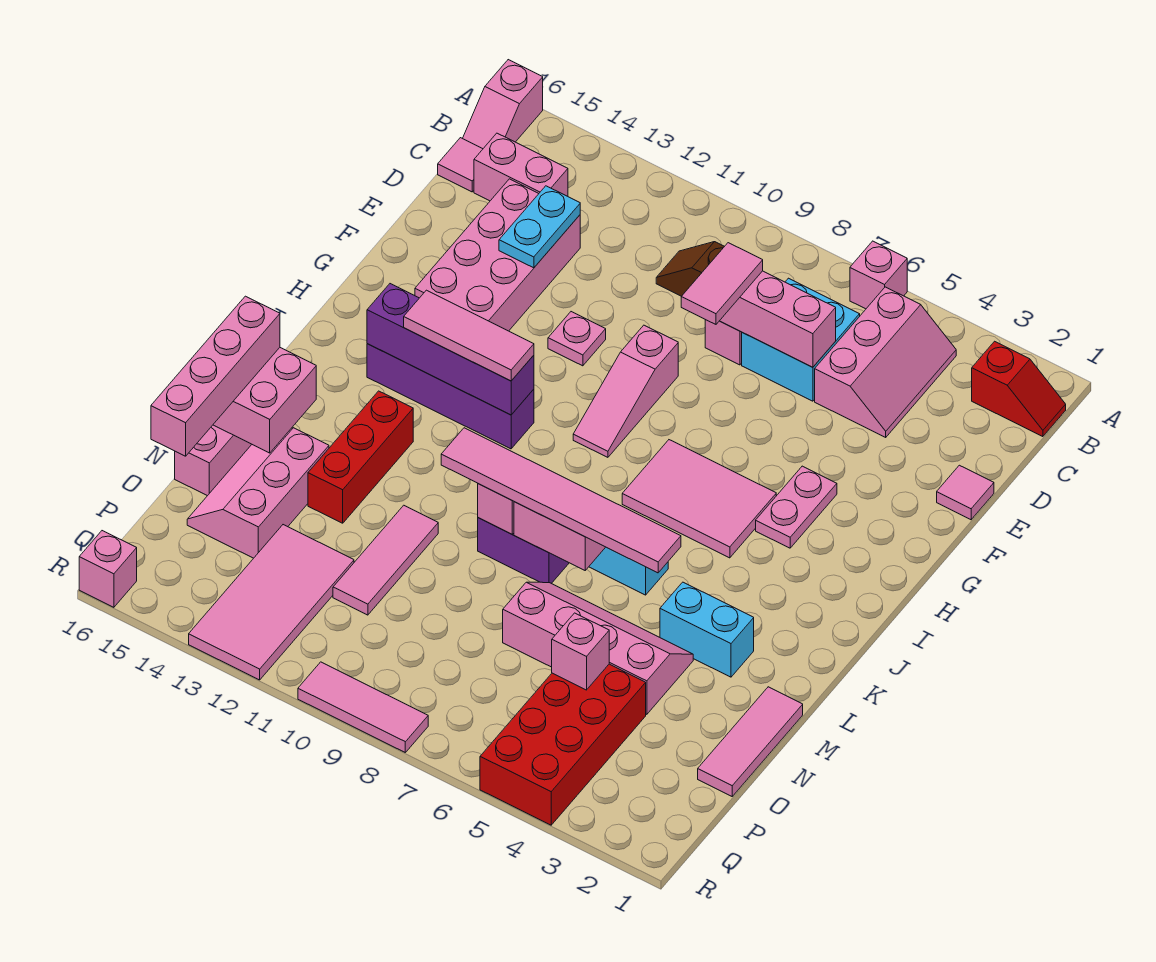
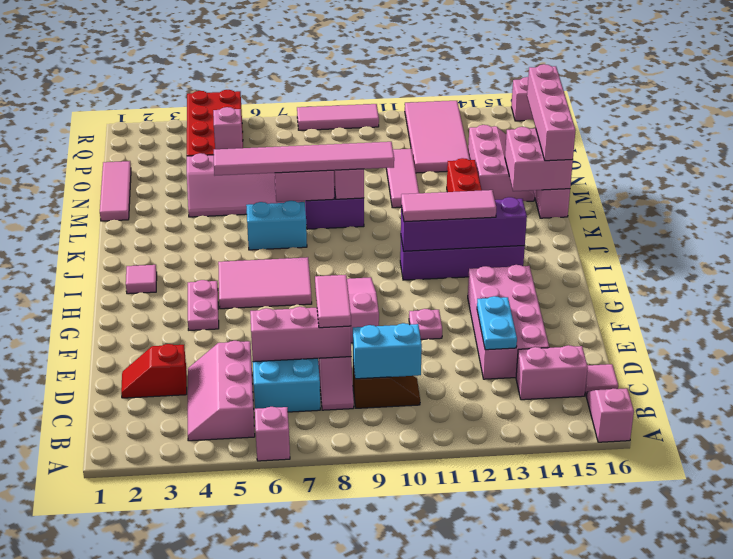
red slope B1:B2 level 1 top 2 -> red slope D2:D3 level 1 top 3
pink tile E1 level 1 -> pink tile I2 level 1
cyan brick L3:L4 level 1 -> cyan brick C9:C10 level 2

